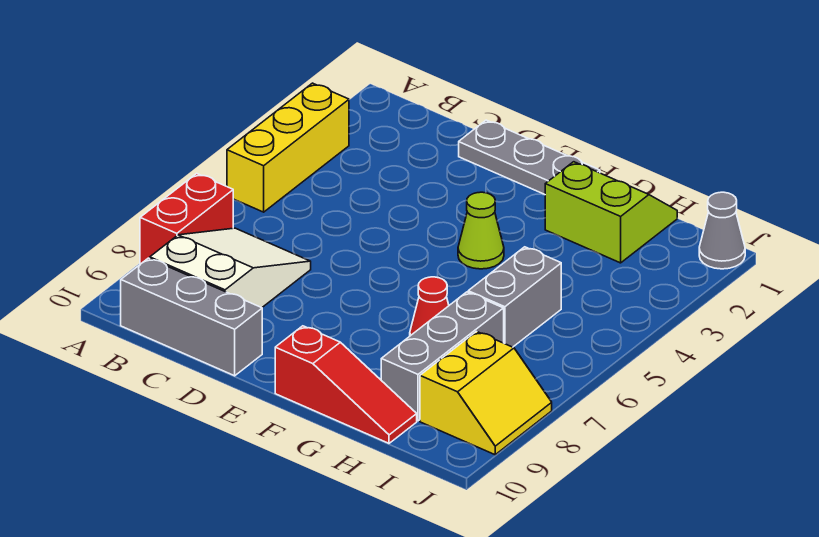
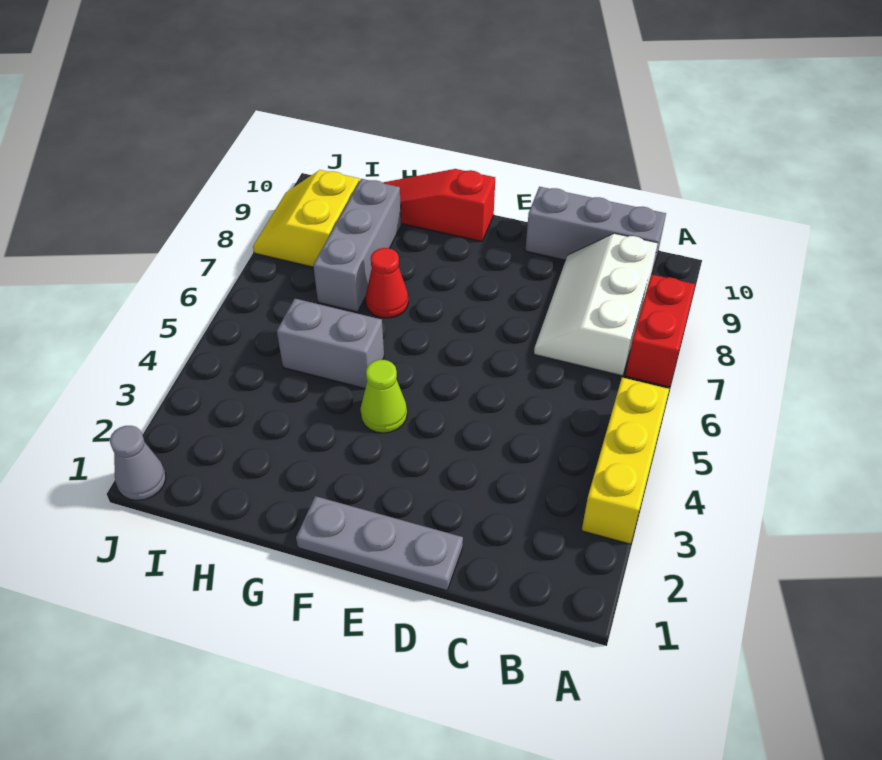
white slope B7:C9 level 1 top 9 -> white slope B7:C9 level 1 top B
lime slope G1:H2 level 1 top 2 -> none
grey brick H5:H6 level 1 -> grey brick G5:H5 level 1

